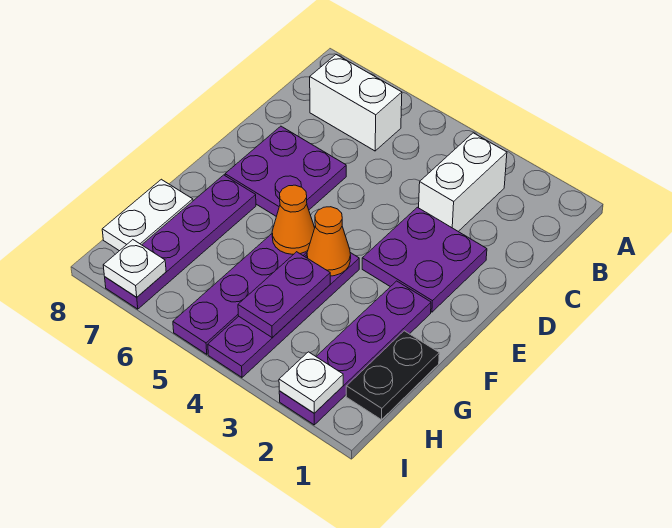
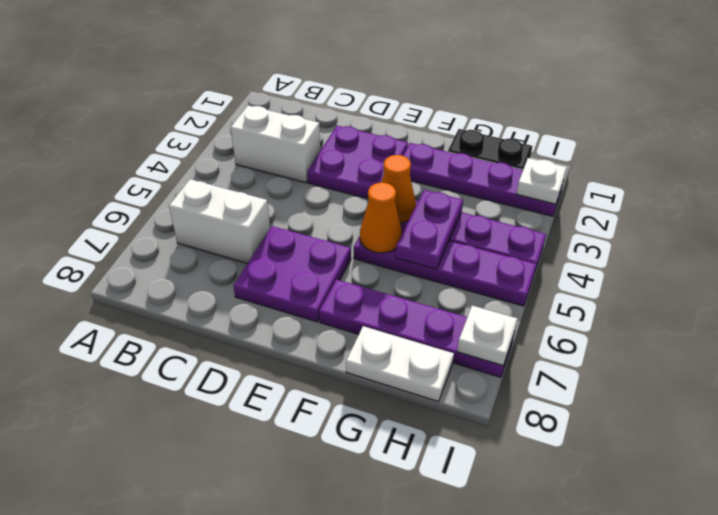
white brick B6:B7 level 1 -> white brick B6:C6 level 1
purple plate G4:H4 level 2 -> purple plate G4:G5 level 2

